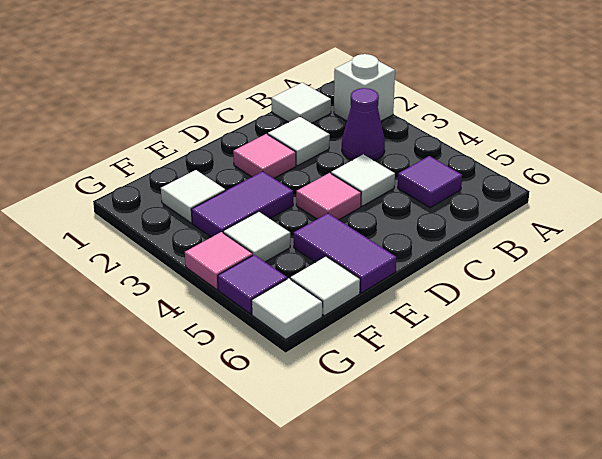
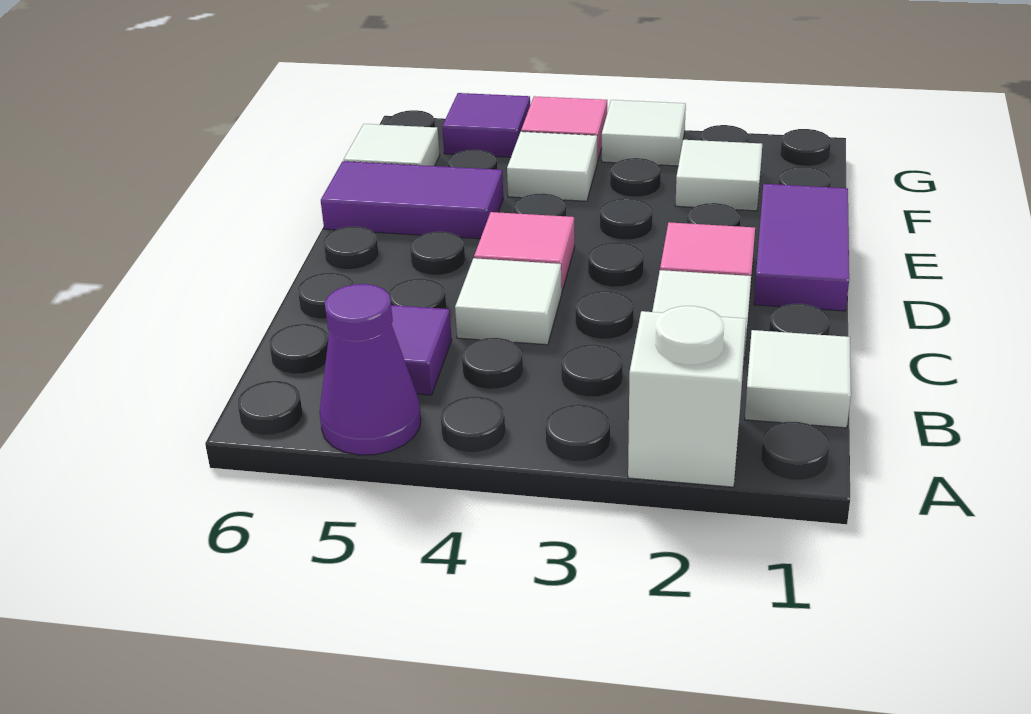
purple cone B3 level 1 -> purple cone A5 level 1
purple tile E3:F3 level 1 -> purple tile D1:E1 level 1
white tile G6 level 1 -> white tile G3 level 1

